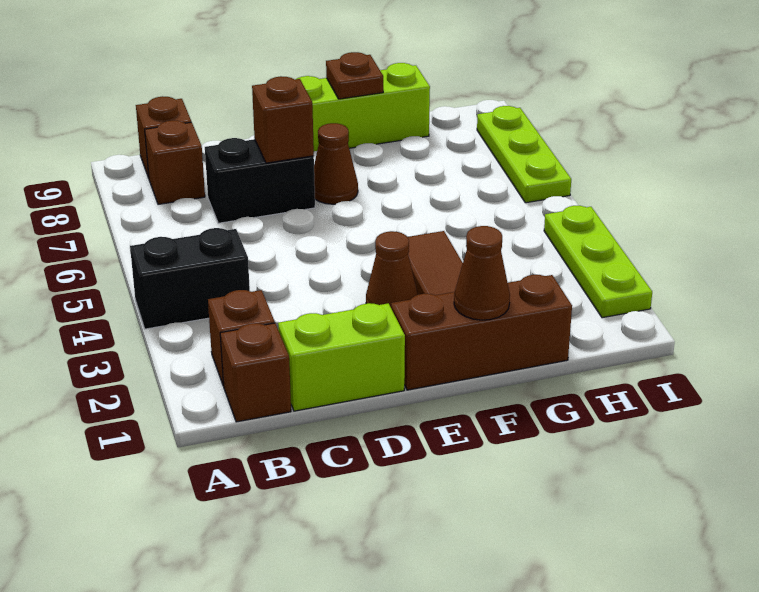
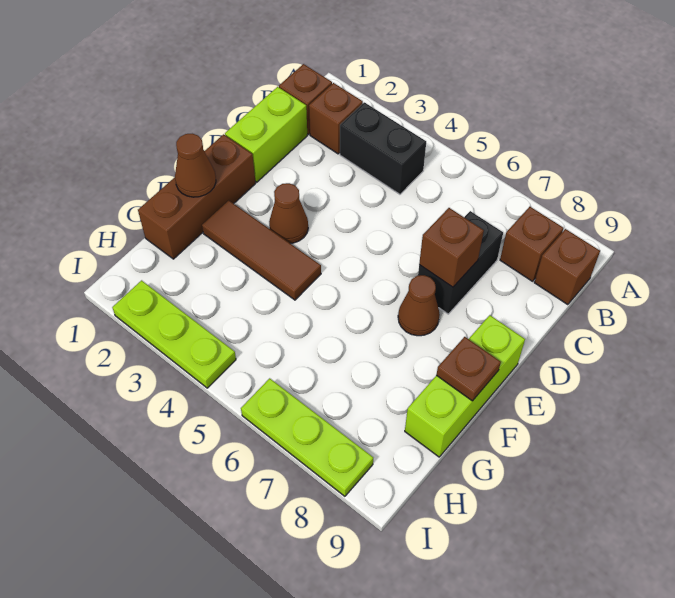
black brick A4:B4 level 1 -> black brick B3:B4 level 1

